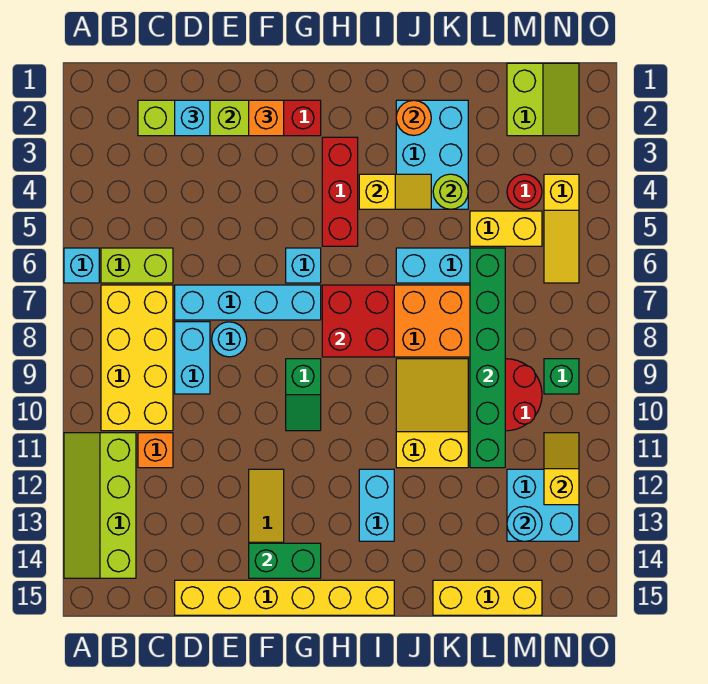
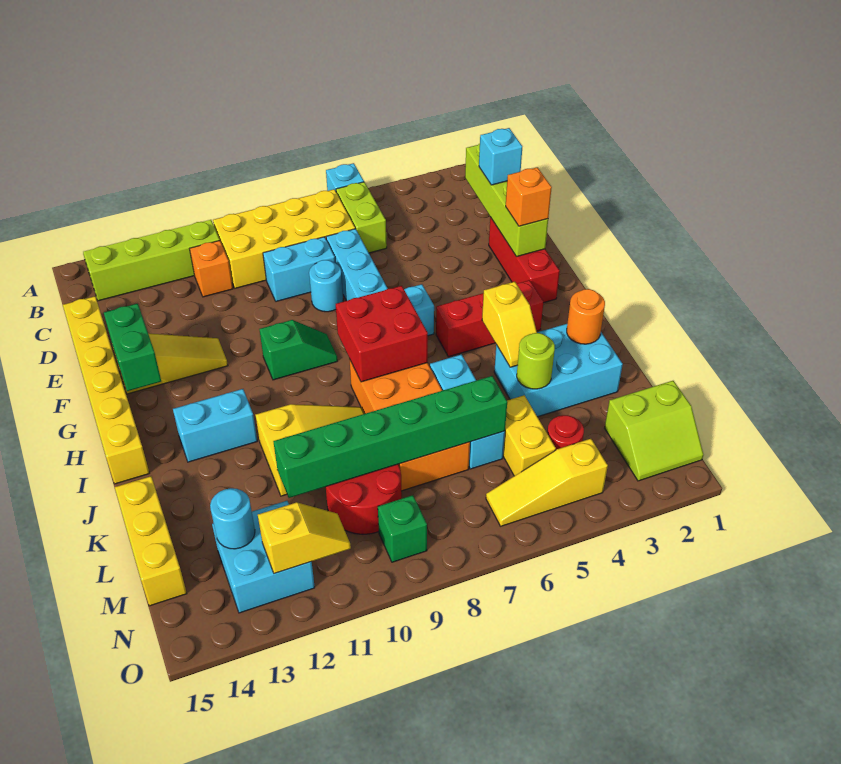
green slope G9:G10 level 1 top 9 -> green slope G9:G10 level 1 top 10

